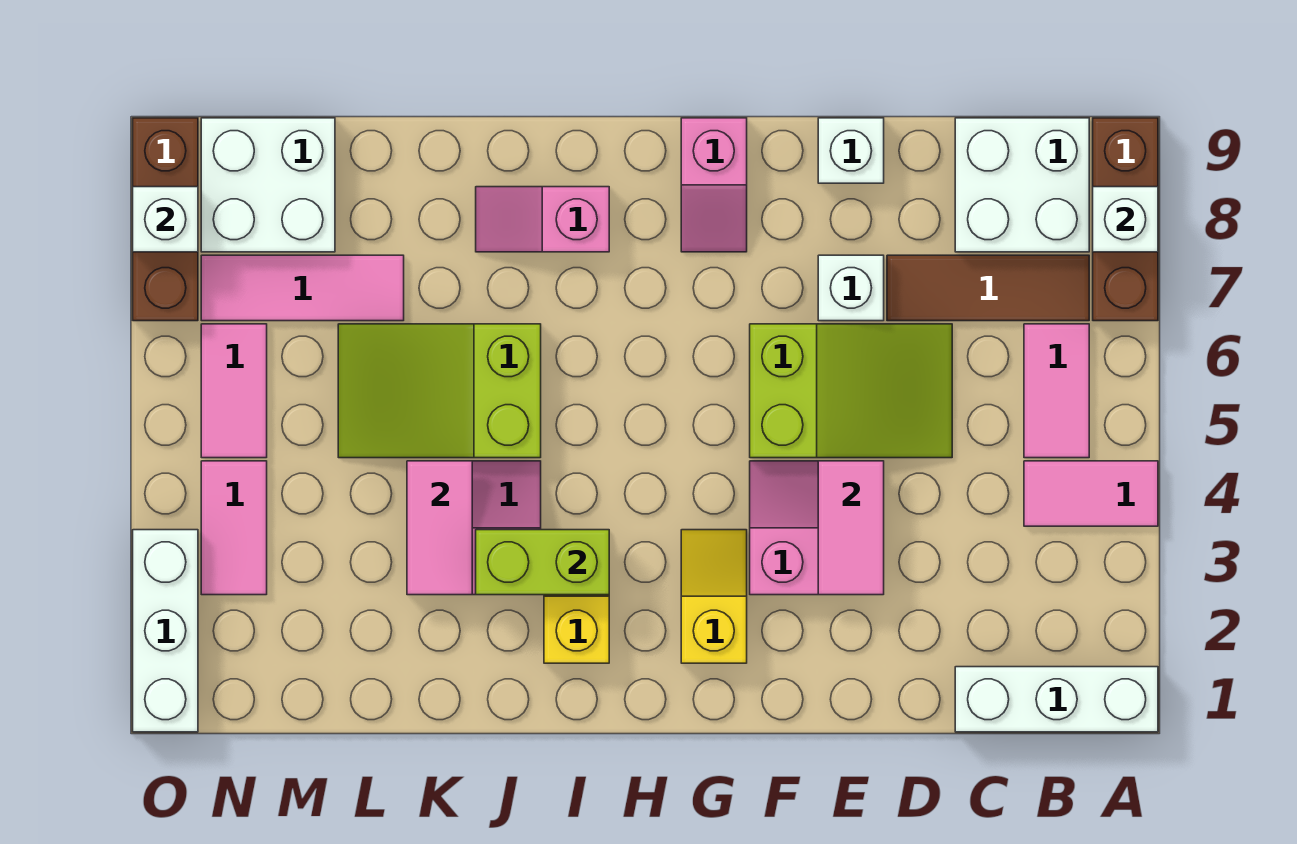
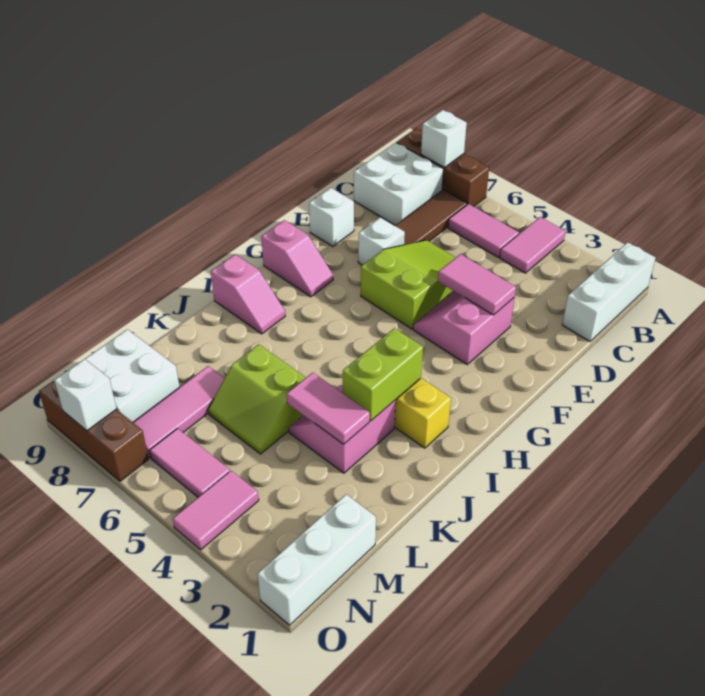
yellow slope G2:G3 level 1 top 2 -> none
pink slope I8:J8 level 1 top I -> pink slope I8:I9 level 1 top 9
lime slope J5:L6 level 1 top J -> lime slope K5:L6 level 1 top K
pink tile N3:N4 level 1 -> pink tile N4:O4 level 1
white brick O1:O3 level 1 -> white brick M1:O1 level 1

